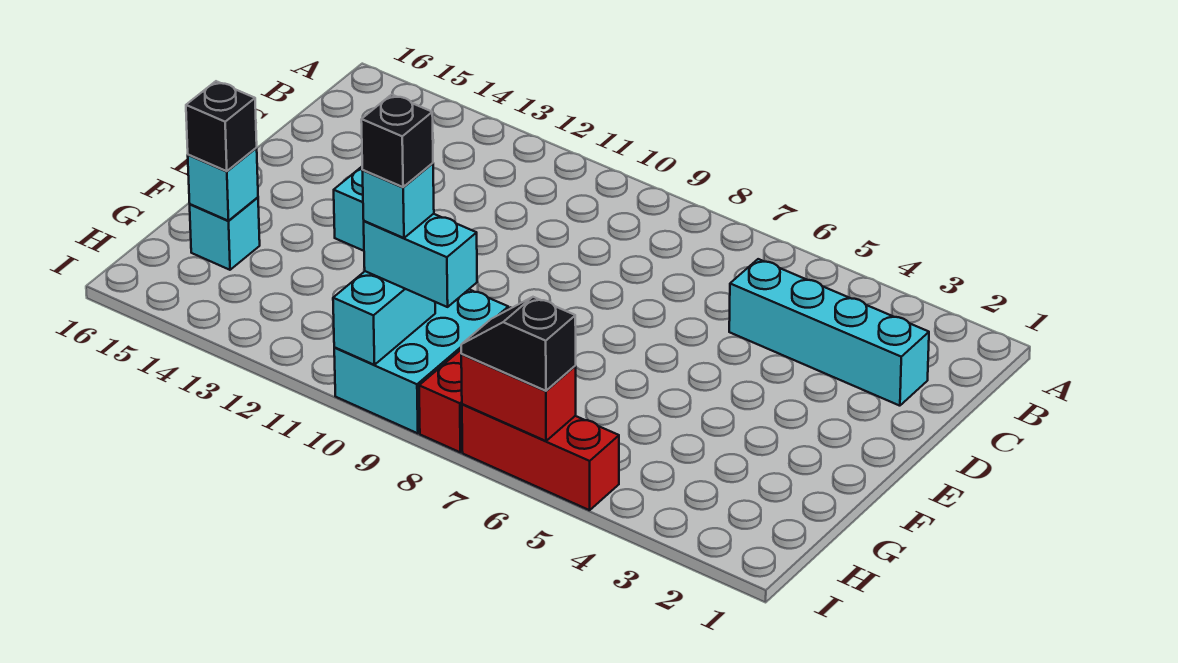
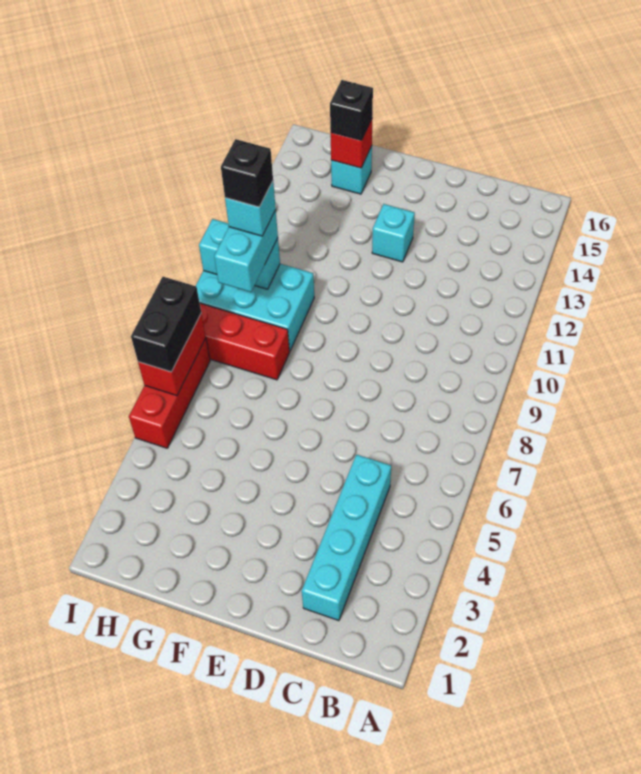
cyan brick G15 level 2 -> red brick G15 level 2
black slope I6:I7 level 3 top 6 -> black brick I6:I7 level 3

